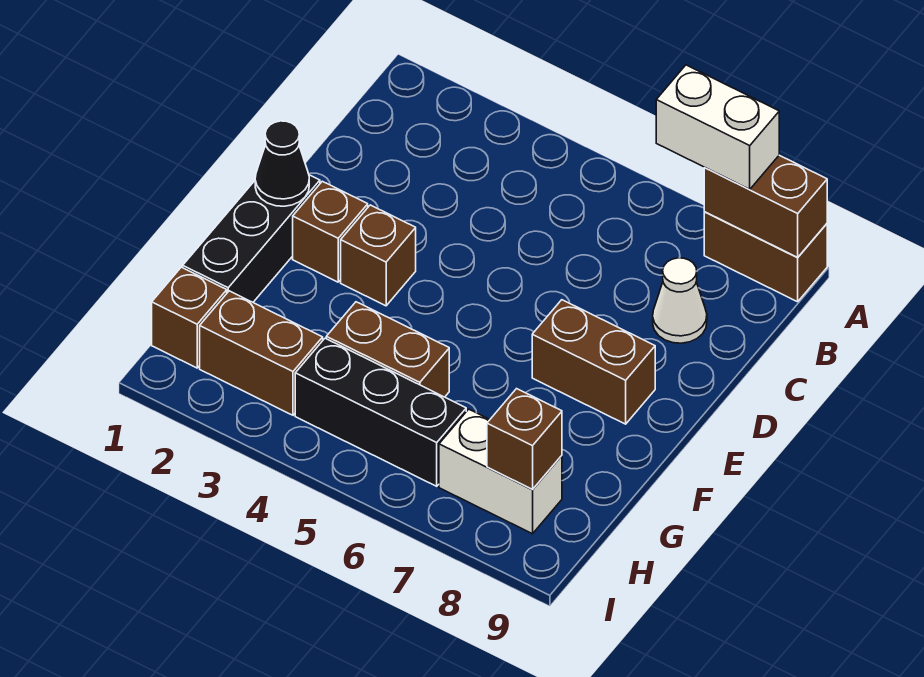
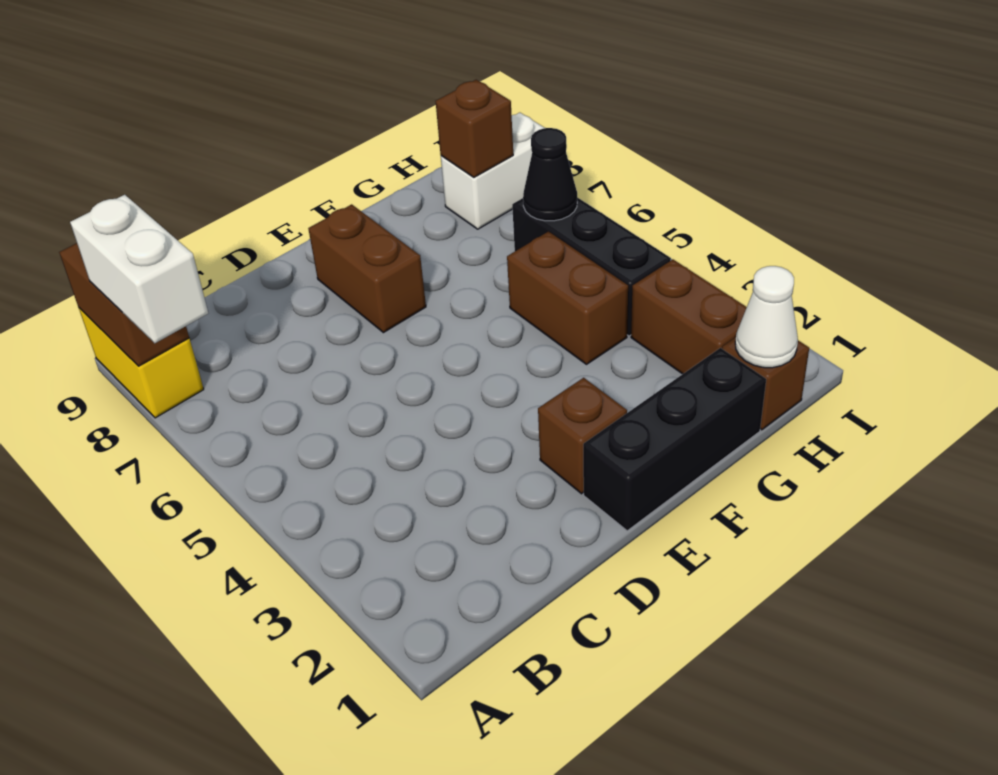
brown brick A8:A9 level 1 -> yellow brick A8:A9 level 1
white cone C8 level 1 -> white cone H1 level 2
black cone E1 level 2 -> black cone H6 level 2
brown brick E3 level 1 -> none
white brick H7:H8 level 1 -> white brick H8:I8 level 1

